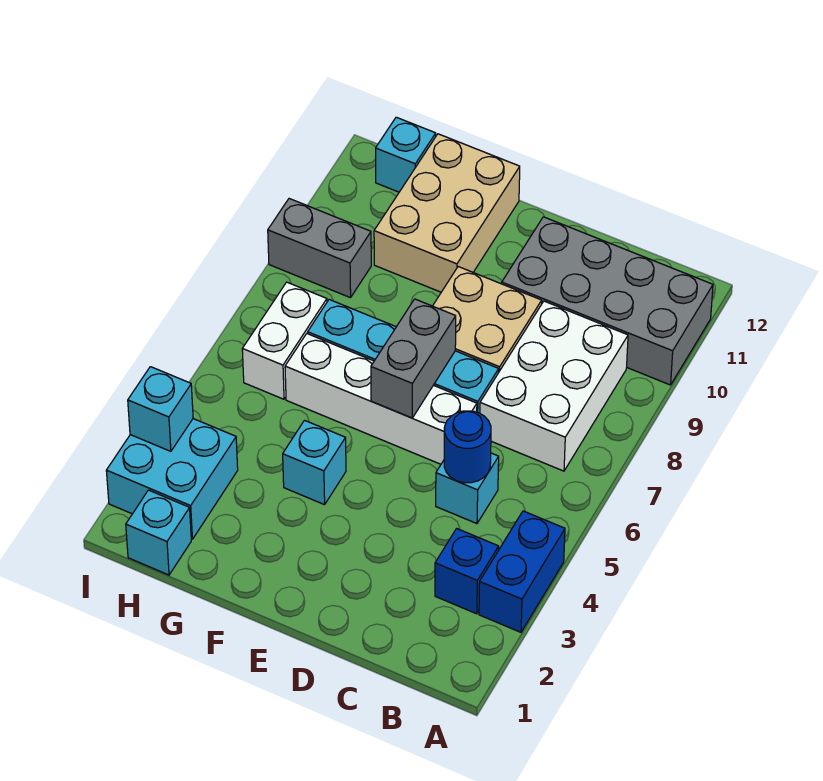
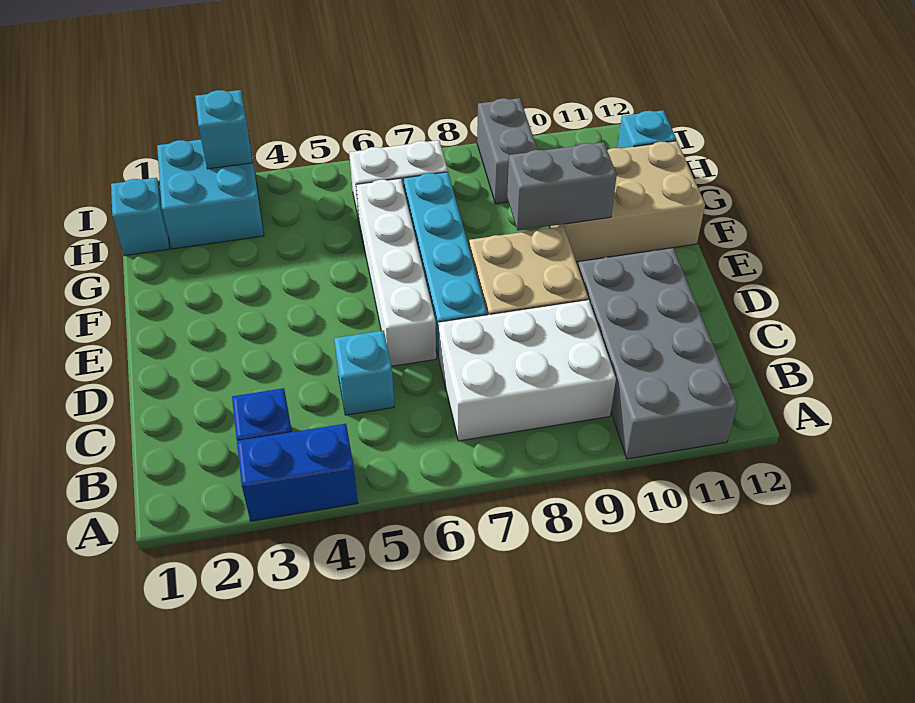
blue round brick C5 level 2 -> none
grey brick E6:E7 level 2 -> grey brick F9:F10 level 2
cyan brick F4 level 1 -> none

